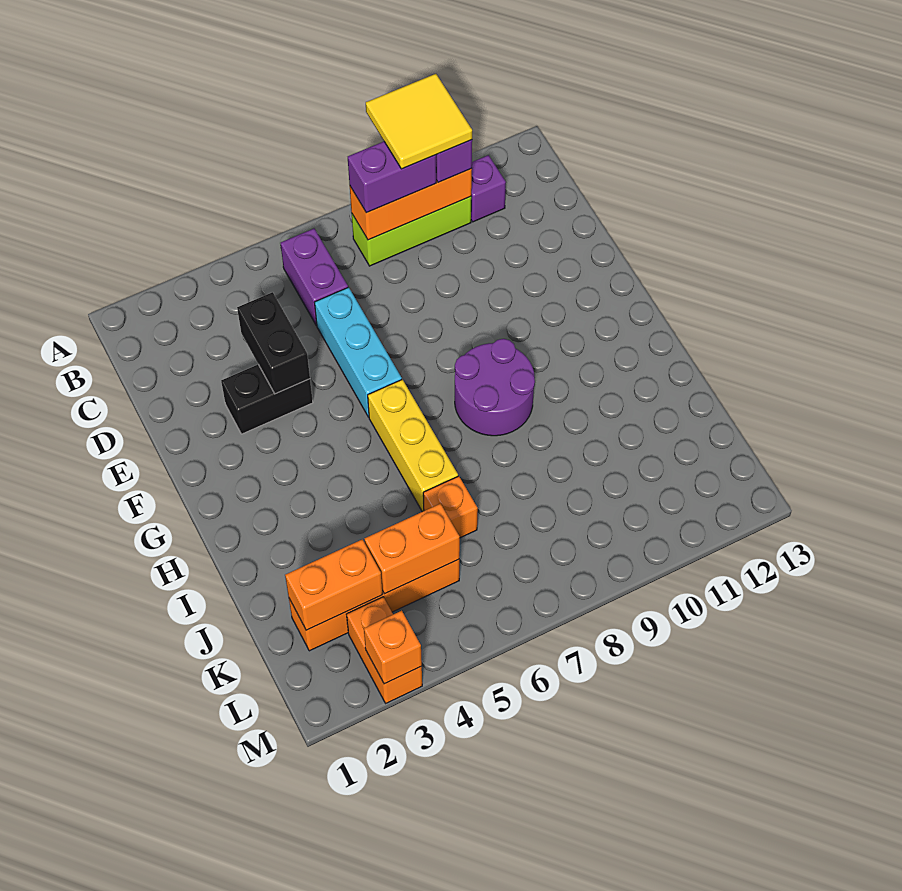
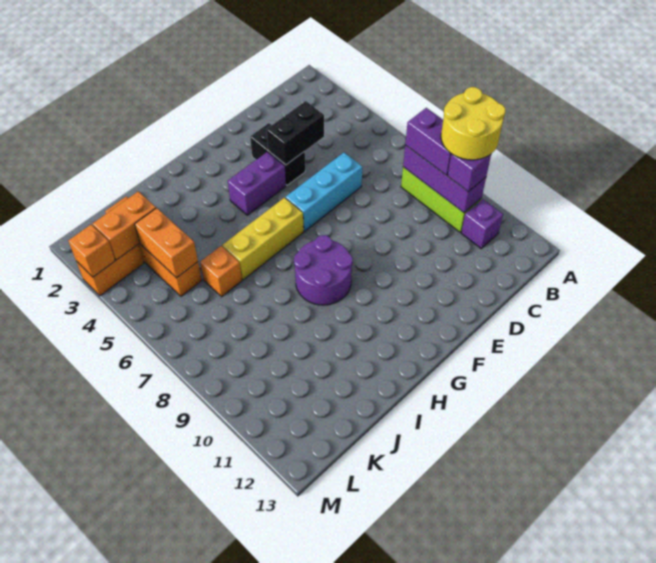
yellow tile A9:B10 level 4 -> yellow round brick A9:B10 level 4
purple brick B6:C6 level 1 -> purple brick F4:G4 level 1
orange brick B8:B10 level 2 -> purple brick B8:B10 level 2
orange brick K2:K3 level 2 -> orange brick K3:L3 level 2

